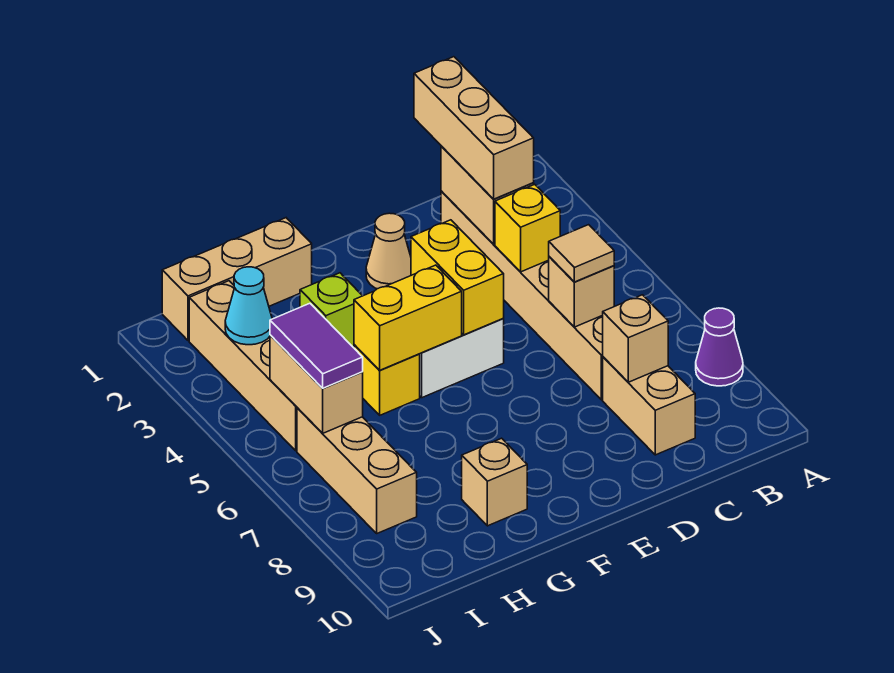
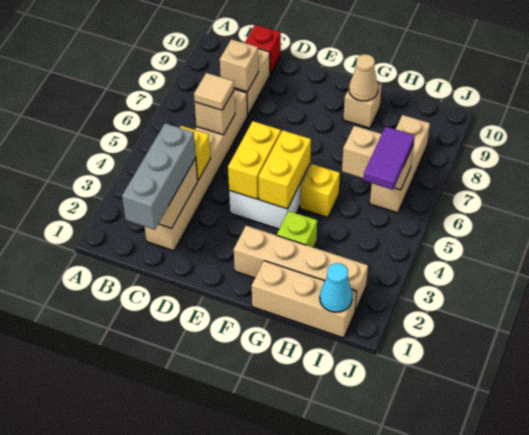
purple cone A8 level 1 -> none
tan brick C1:C3 level 3 -> grey brick C1:C3 level 3
none -> red brick C10 level 1
tan cone E2 level 1 -> tan cone G9 level 2
yellow brick F5:G5 level 2 -> yellow brick F4:F5 level 2
tan brick I2:I5 level 1 -> tan brick F2:I2 level 1
cyan cone I3 level 2 -> cyan cone I1 level 2
tan brick I5:I6 level 2 -> tan brick H6:I6 level 2

